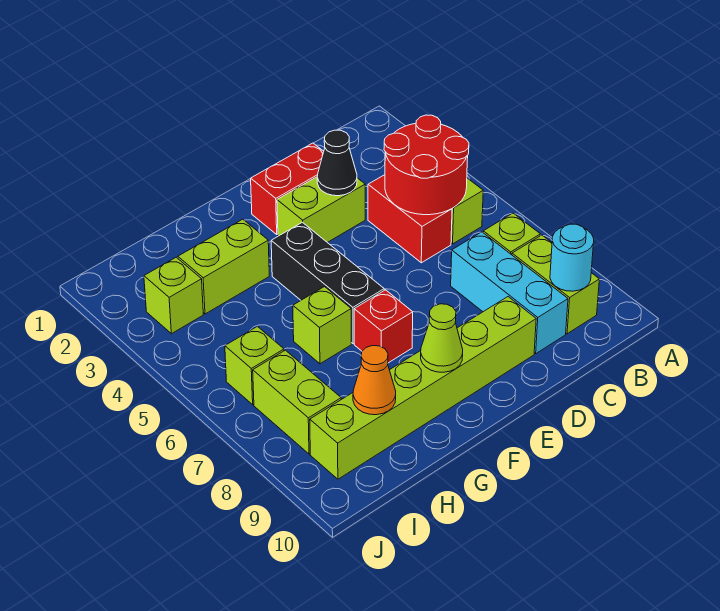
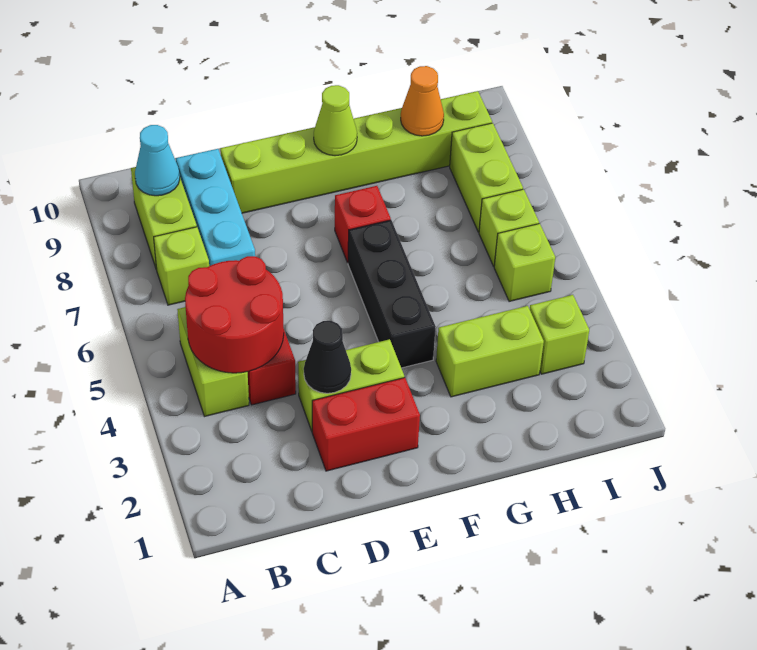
cyan round brick B9 level 2 -> cyan cone B9 level 2
lime brick G6 level 1 -> lime brick I5 level 1

